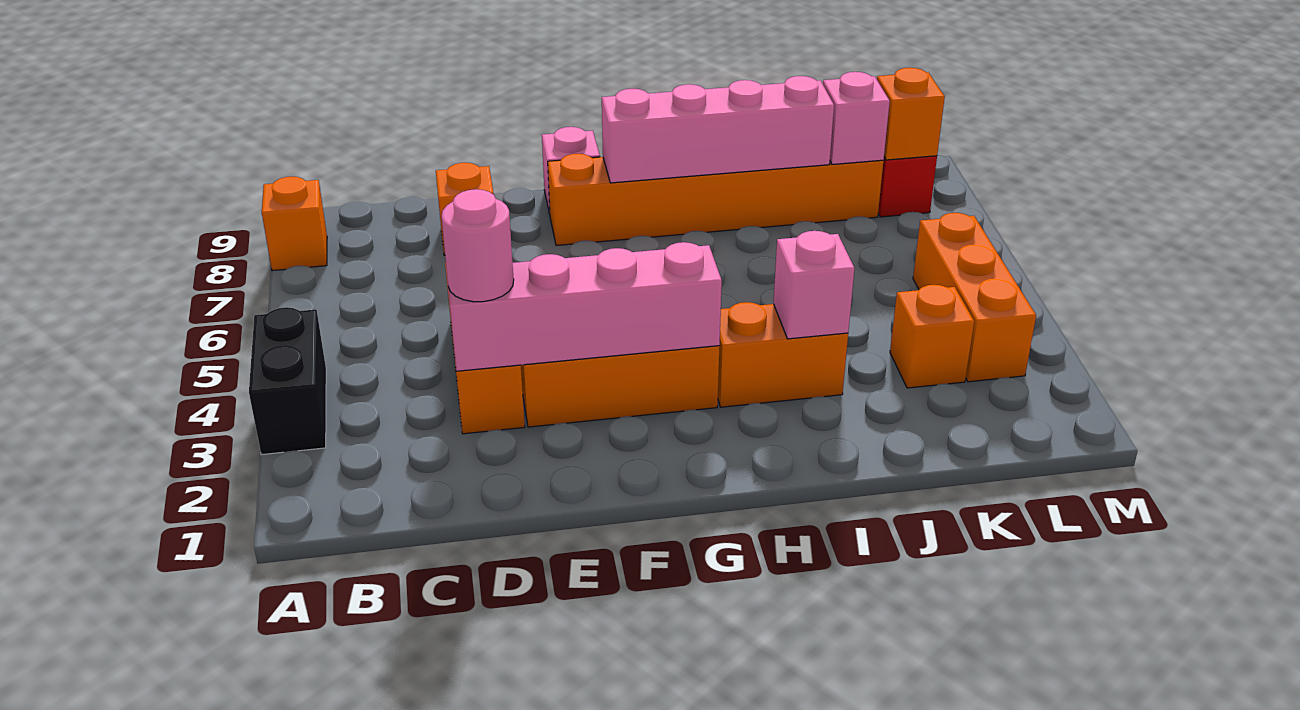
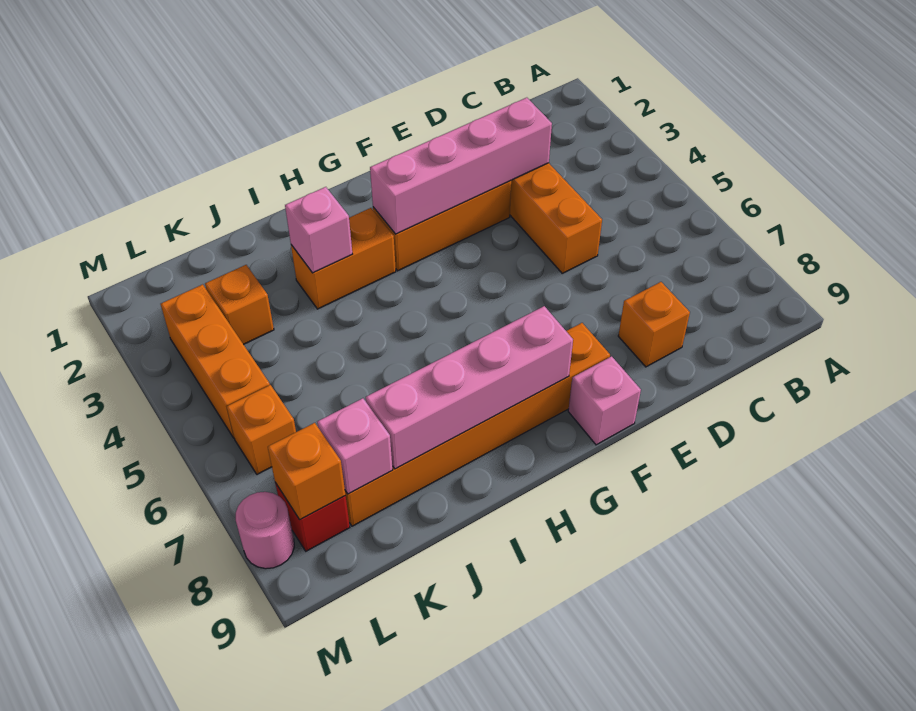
black brick A3:A4 level 1 -> none
orange brick A8 level 1 -> orange brick L6 level 1
pink round brick D3 level 3 -> pink round brick M8 level 1

